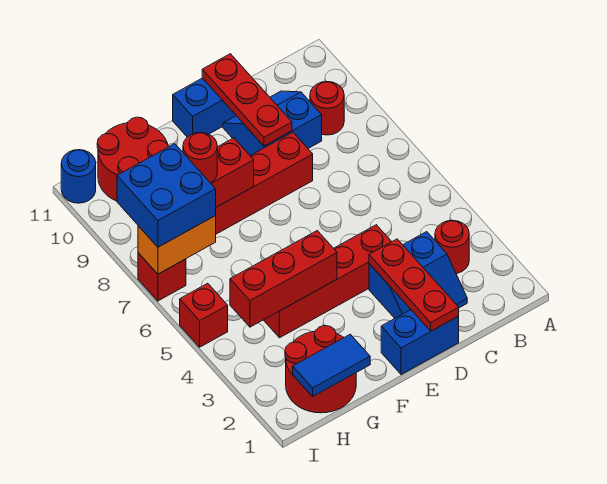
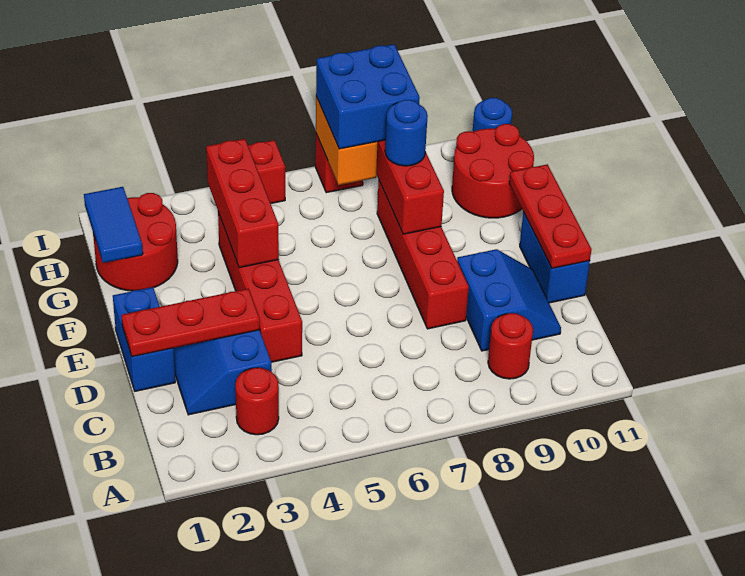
red plate D9:D11 level 2 -> red plate D11:F11 level 2
red round brick G8 level 3 -> blue round brick G8 level 3

